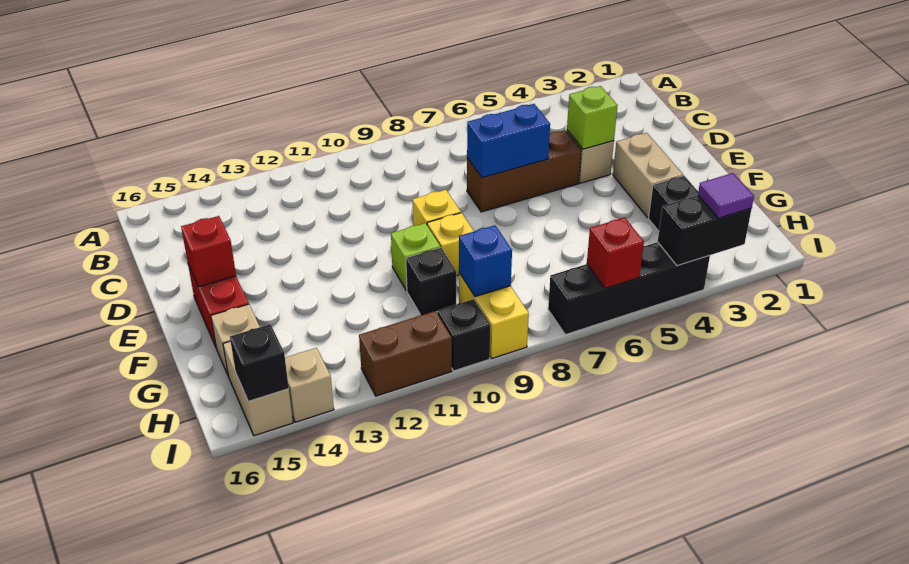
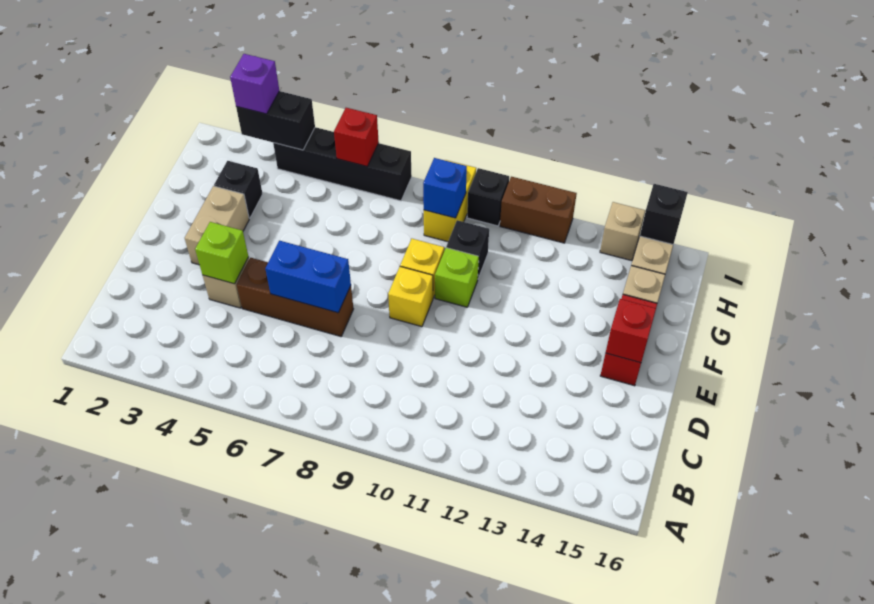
purple tile I3 level 3 -> purple brick I3 level 3

